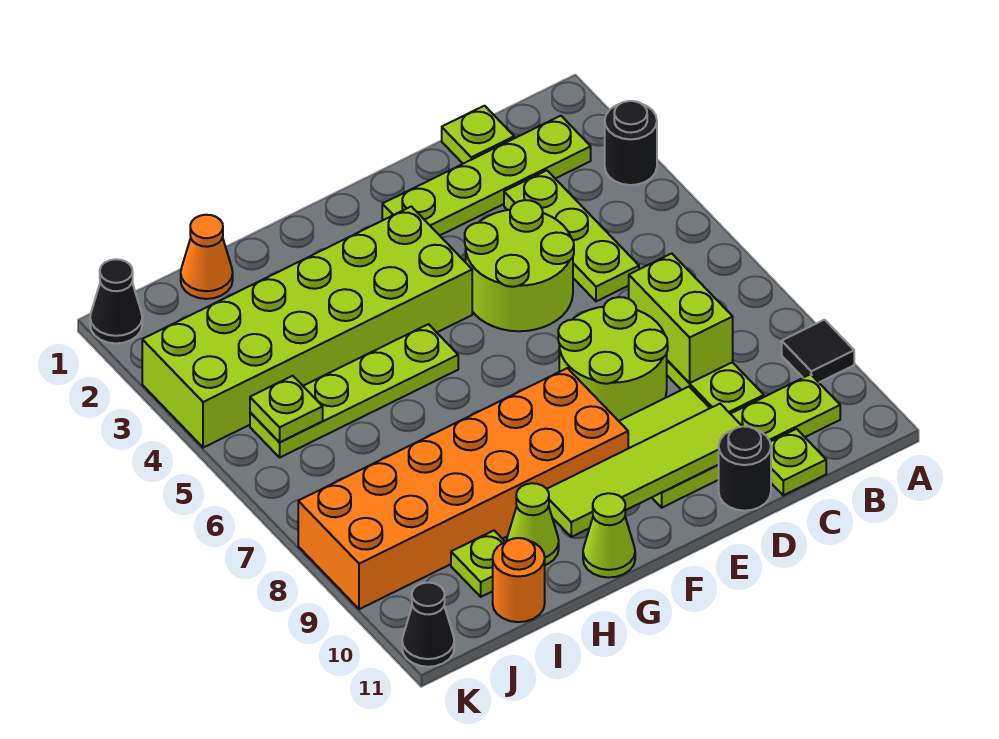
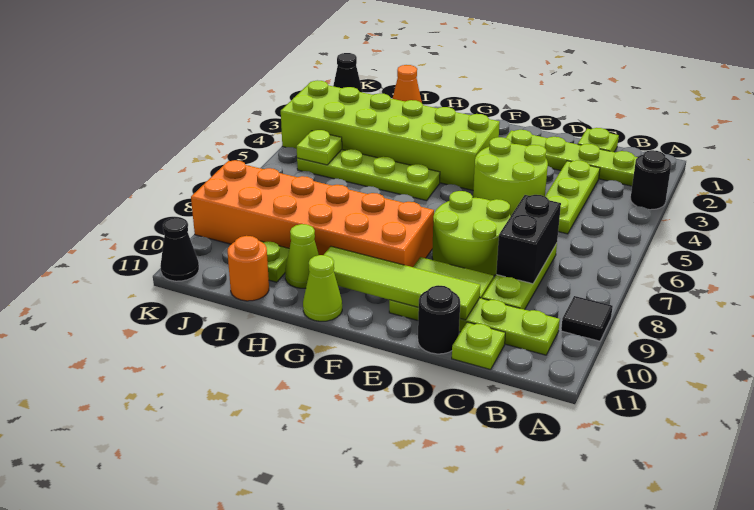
lime brick C7:C8 level 2 -> black brick C7:C8 level 2

